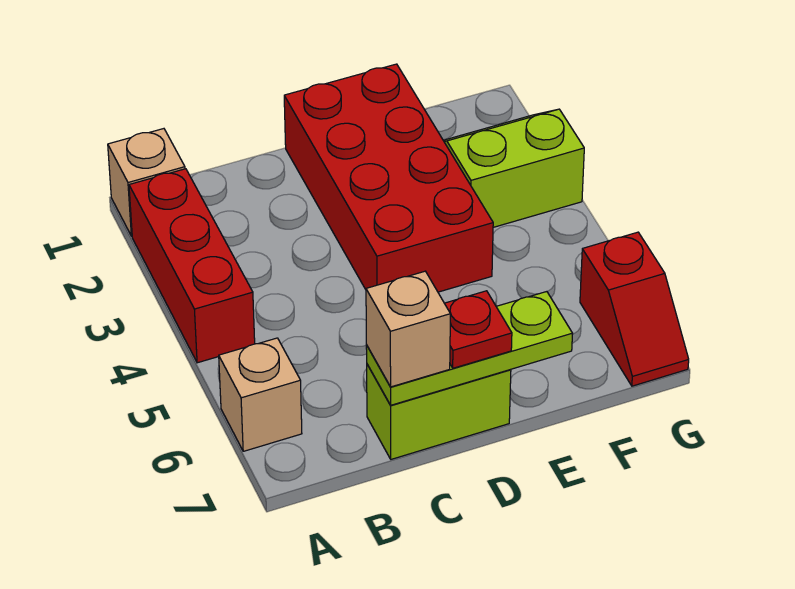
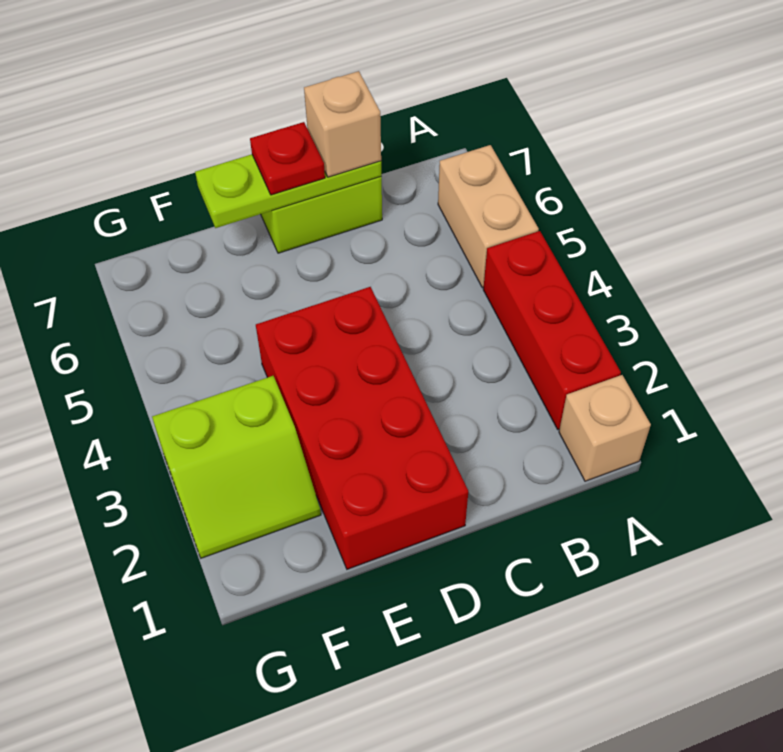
tan brick A6 level 1 -> tan brick A5:A6 level 1
red slope G6:G7 level 1 top 6 -> none

